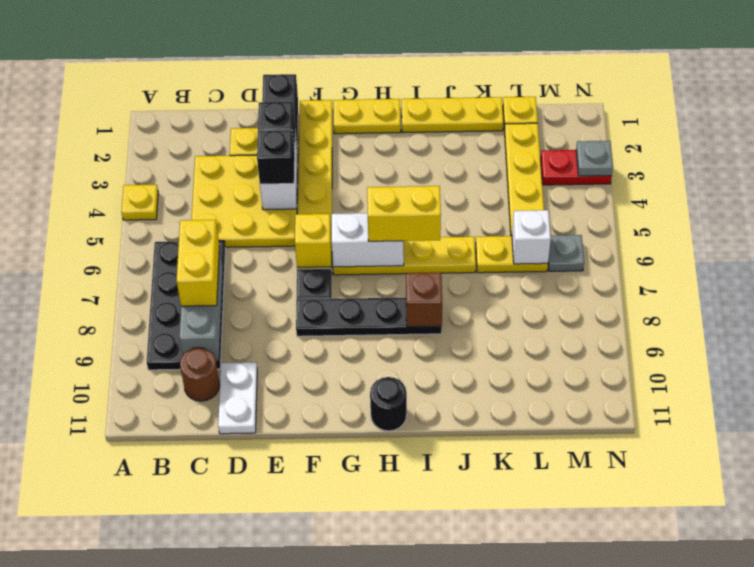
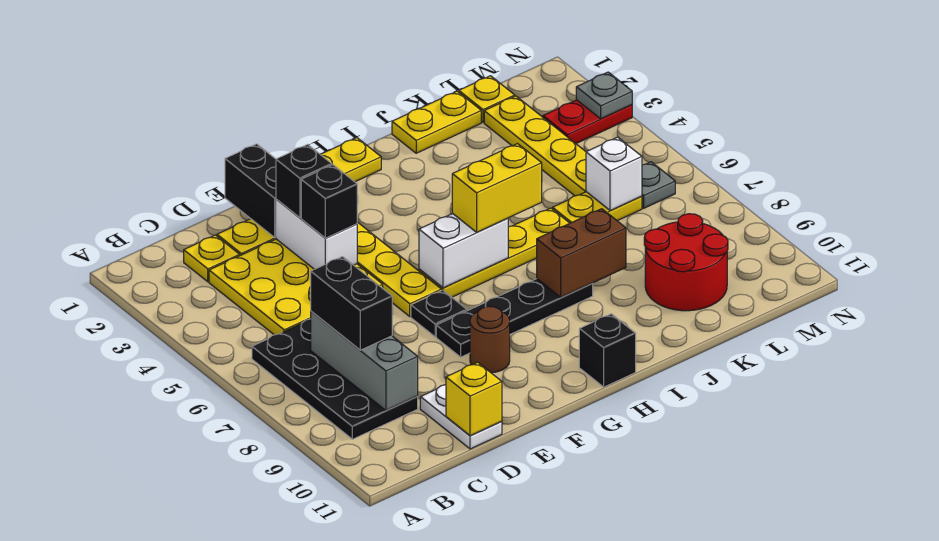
yellow plate A4 level 1 -> yellow plate C2 level 1
yellow brick C7:C8 level 3 -> black brick C7:C8 level 3
brown round brick C10 level 1 -> brown round brick F9 level 1
yellow brick F6 level 2 -> yellow brick D11 level 2
black round brick H11 level 1 -> black brick H11 level 1
yellow plate I1:K1 level 1 -> yellow plate J1:K1 level 1
brown brick I8 level 2 -> brown brick I8:J8 level 2
none -> red round brick K9:L10 level 1

